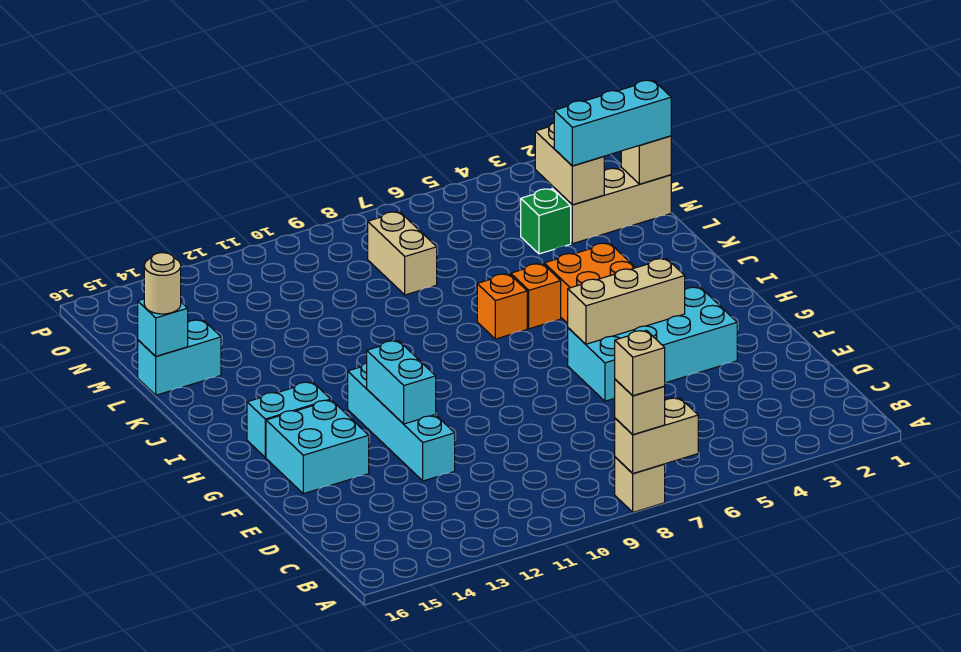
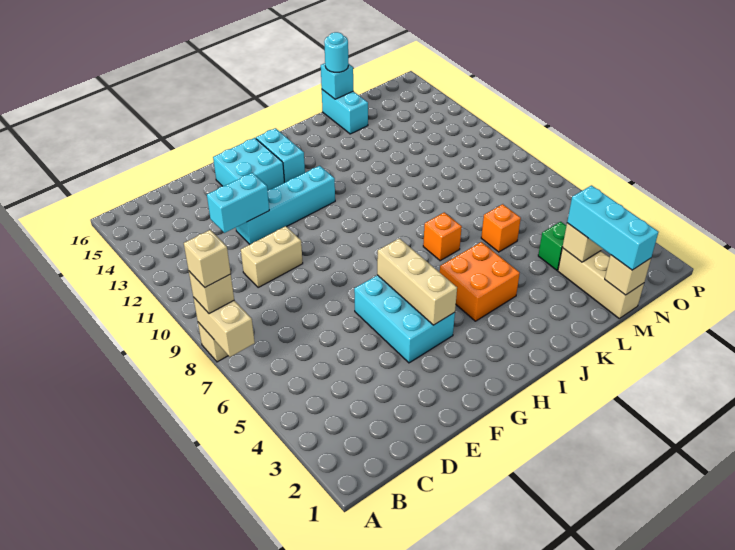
cyan brick F3:G6 level 1 -> cyan brick F4:G6 level 1
cyan brick F12:G12 level 2 -> cyan brick D12:E12 level 2
orange brick J6 level 1 -> orange brick L6 level 1
tan round brick L16 level 3 -> cyan round brick L16 level 3
tan brick M8:N8 level 1 -> tan brick D10:E10 level 1

